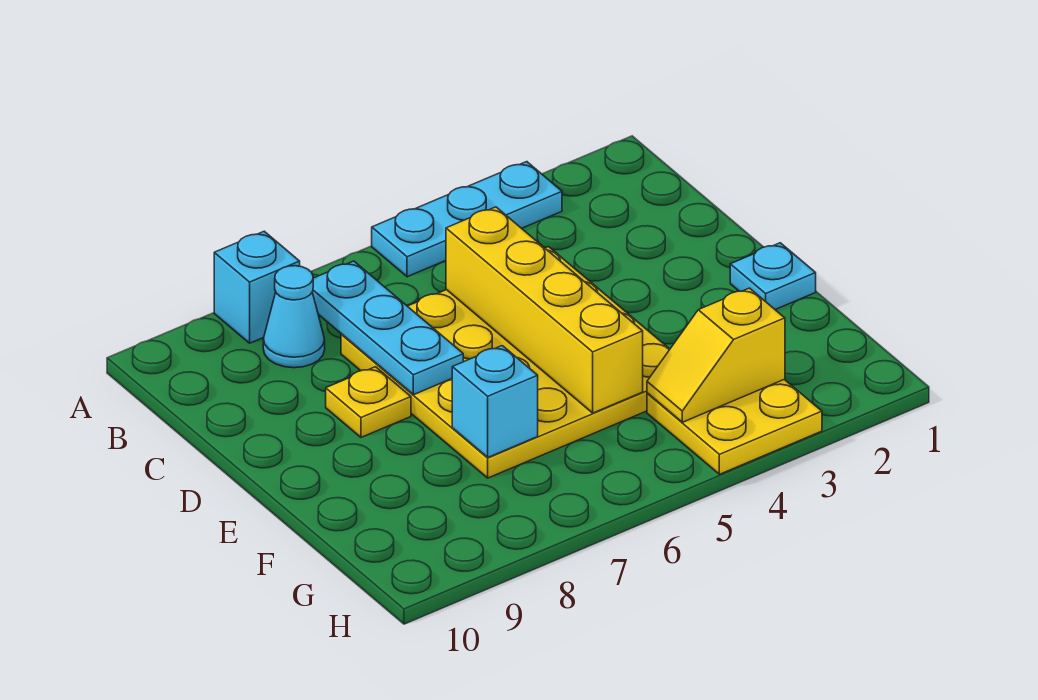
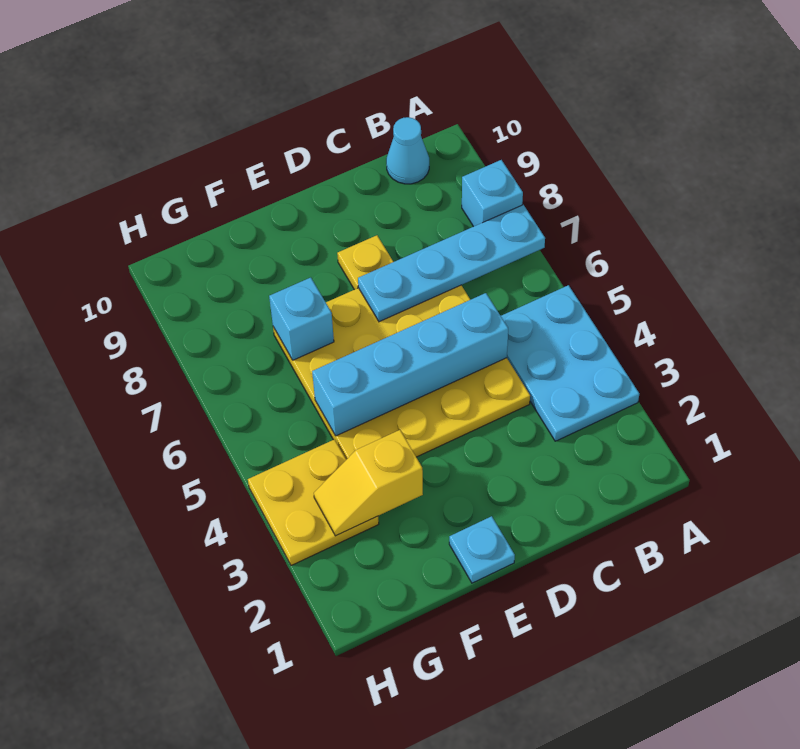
cyan plate A3:A5 level 1 -> cyan plate A3:B5 level 1
cyan plate B7:D7 level 2 -> cyan plate A7:D7 level 2
cyan cone B8 level 1 -> cyan cone B10 level 1
yellow brick C5:F5 level 2 -> cyan brick C5:F5 level 2
yellow slope G3:G4 level 2 top 3 -> yellow slope F3:G3 level 2 top F

